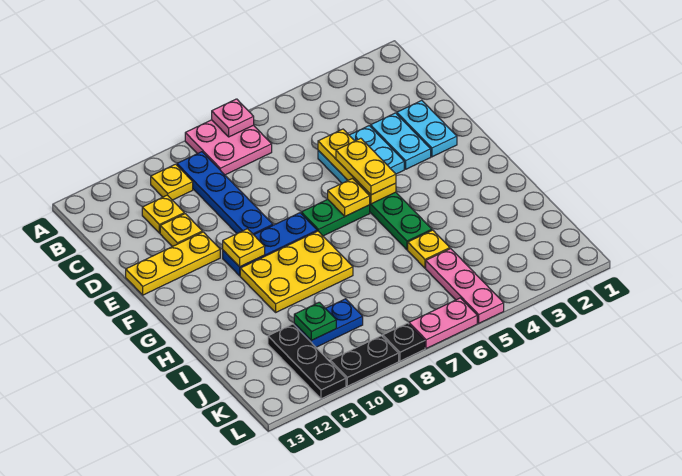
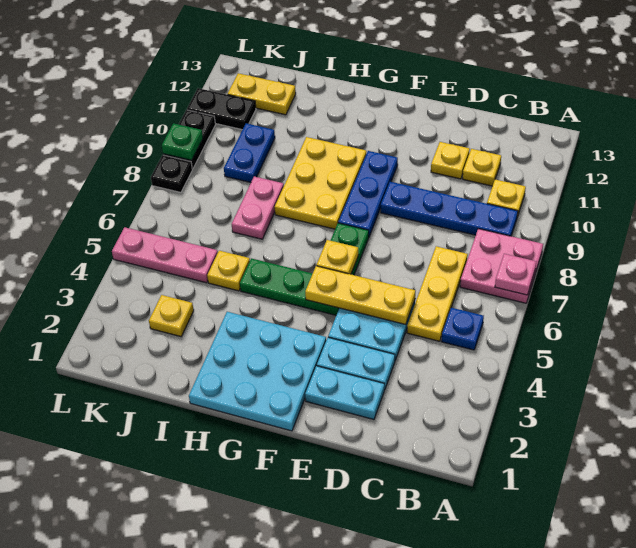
none -> blue plate B5 level 1
yellow plate E5:F5 level 3 -> yellow plate J12:K12 level 1
yellow plate E11:E13 level 1 -> yellow plate C5:C7 level 1
none -> cyan plate F1:H3 level 1
yellow plate F10 level 2 -> yellow plate J3 level 1
green plate J10 level 2 -> green plate L9 level 2
black plate J11:L11 level 1 -> black plate K11:L11 level 1
pink plate L6:L7 level 1 -> pink plate I7:I8 level 1

